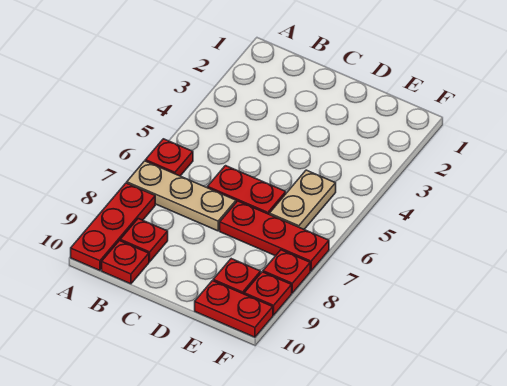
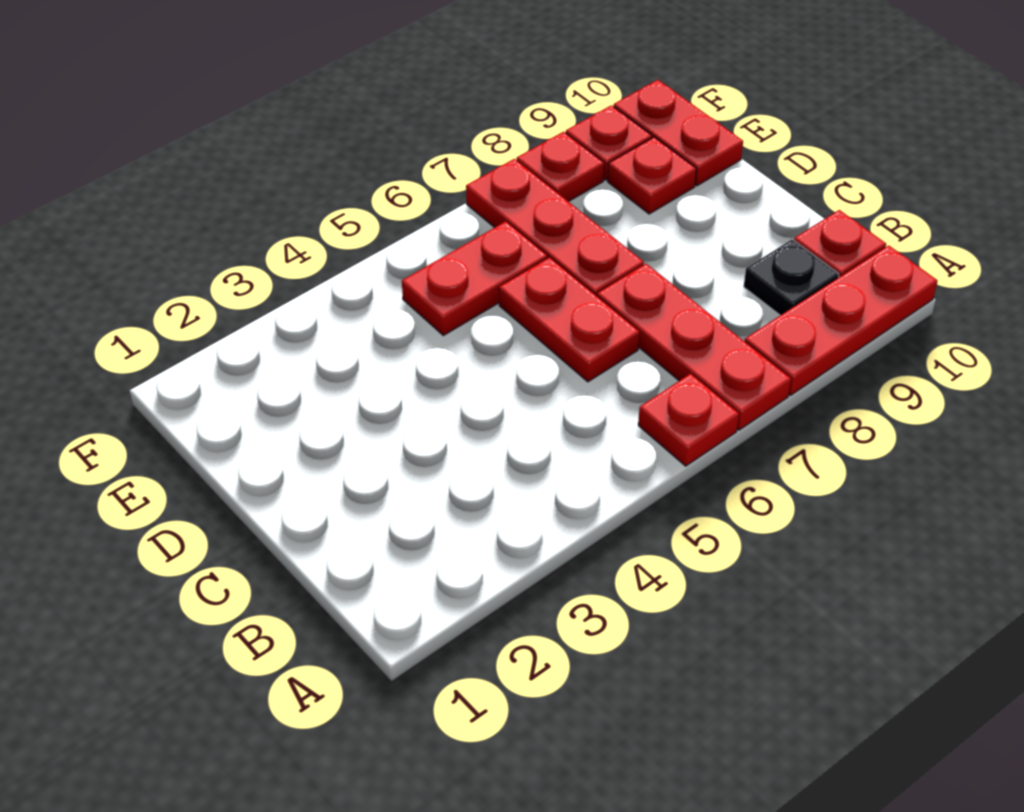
tan plate A7:C7 level 1 -> red plate A7:C7 level 1
red plate B9 level 1 -> black plate B9 level 1
tan plate E5:E6 level 1 -> red plate E5:E6 level 1

